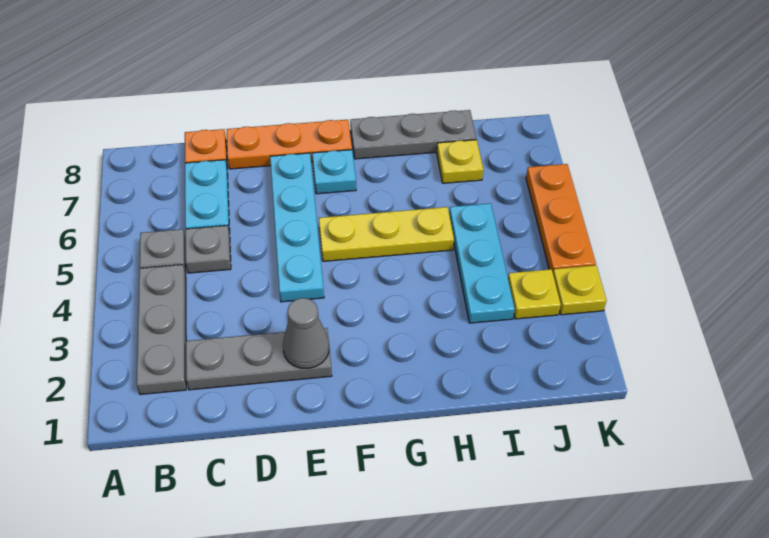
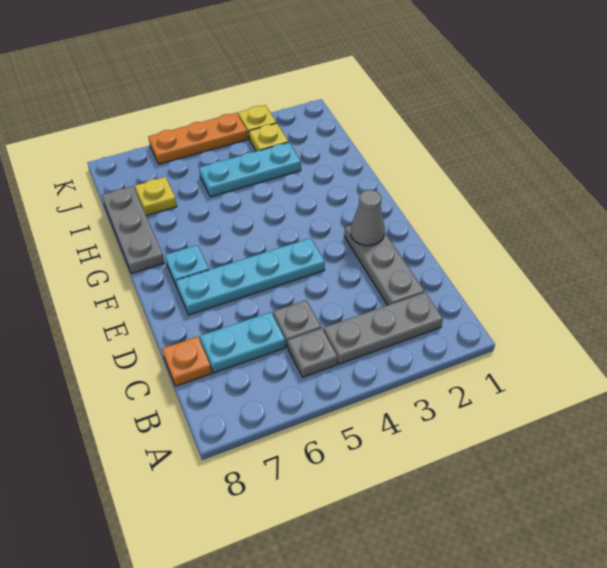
orange plate D8:F8 level 1 -> none
yellow plate F5:H5 level 1 -> none

